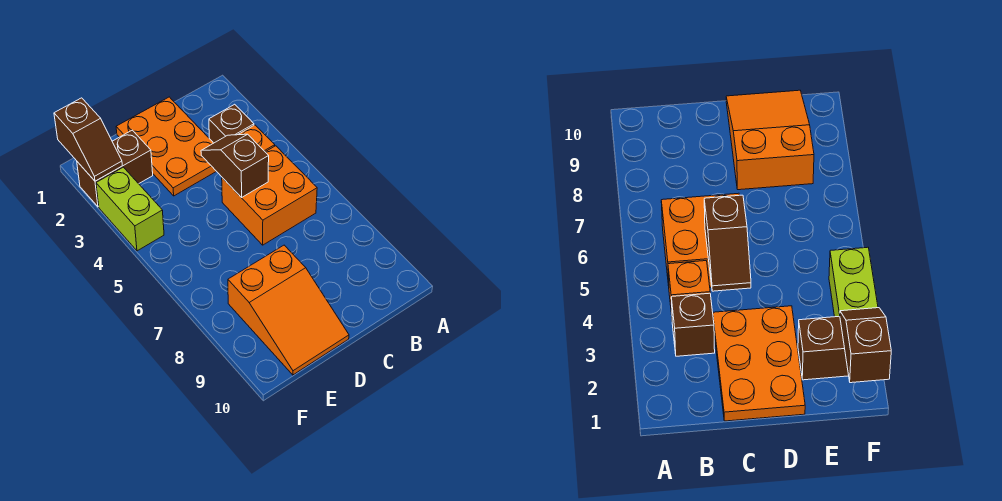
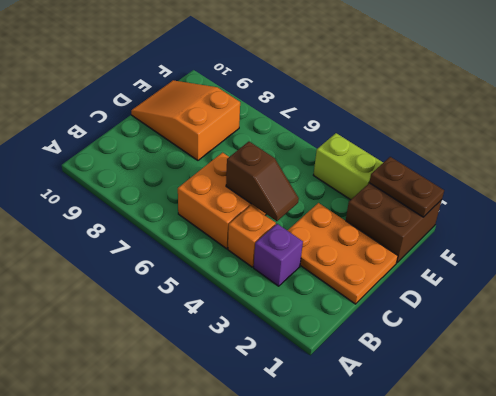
brown brick B3 level 1 -> purple brick B3 level 1
brown brick E2:F2 level 1 -> brown brick E1:F2 level 1
brown slope F1:F2 level 2 top 1 -> brown plate F1:F2 level 2

